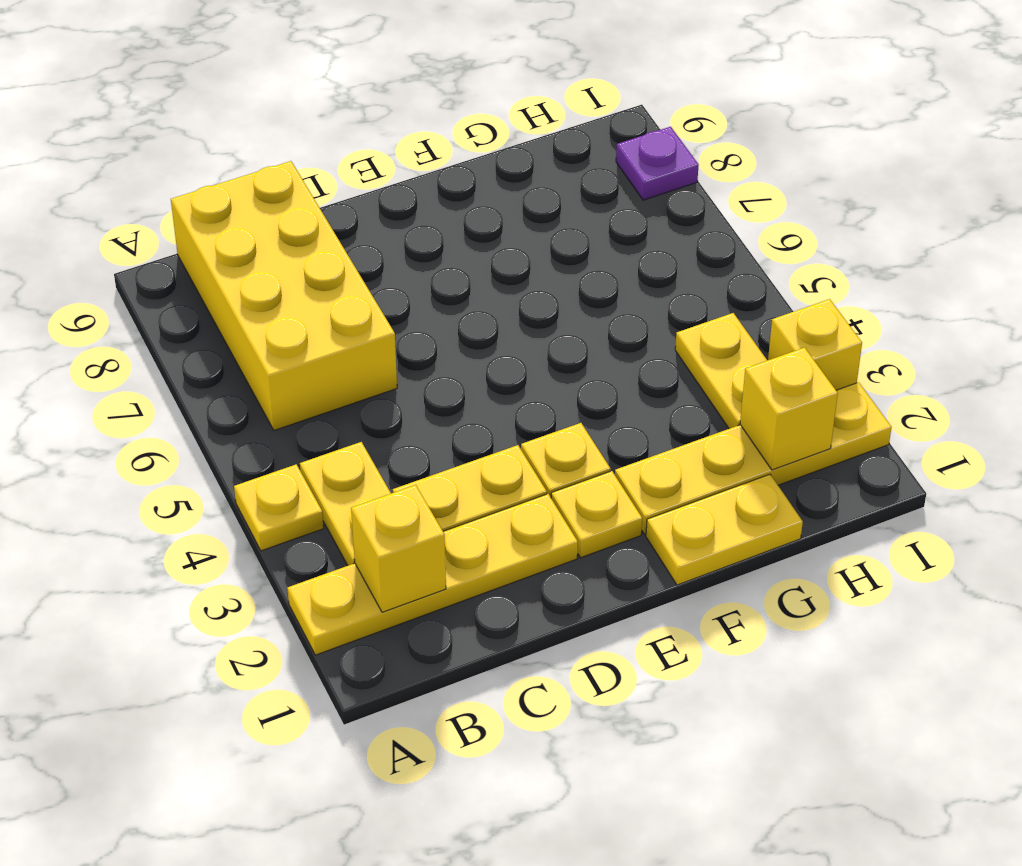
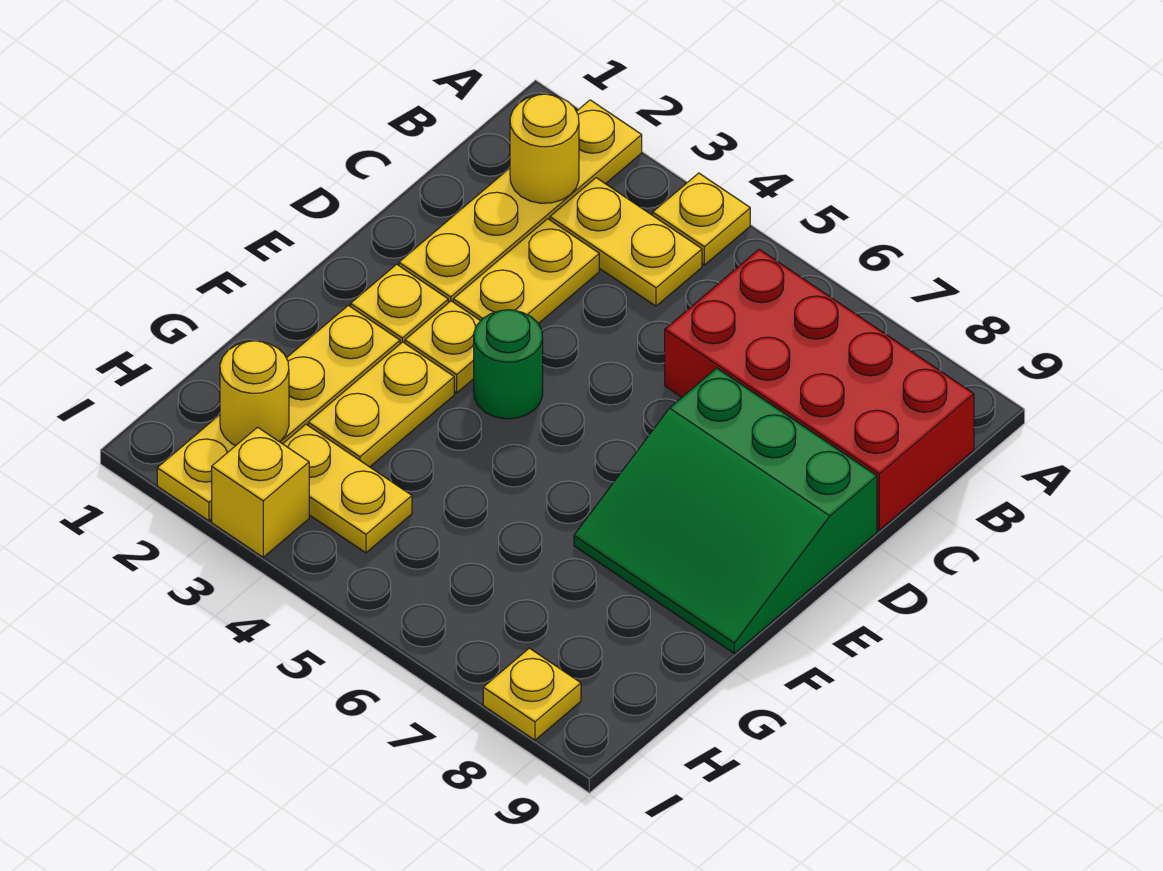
yellow brick B2 level 2 -> yellow round brick B2 level 2
yellow brick B6:C9 level 1 -> red brick B6:C9 level 1
none -> green slope D7:F9 level 1 top D
none -> green round brick E4 level 1
yellow plate F1:G1 level 1 -> yellow plate F3:G3 level 1
yellow brick H2 level 2 -> yellow round brick H2 level 2
purple plate I8 level 1 -> yellow plate I8 level 1

